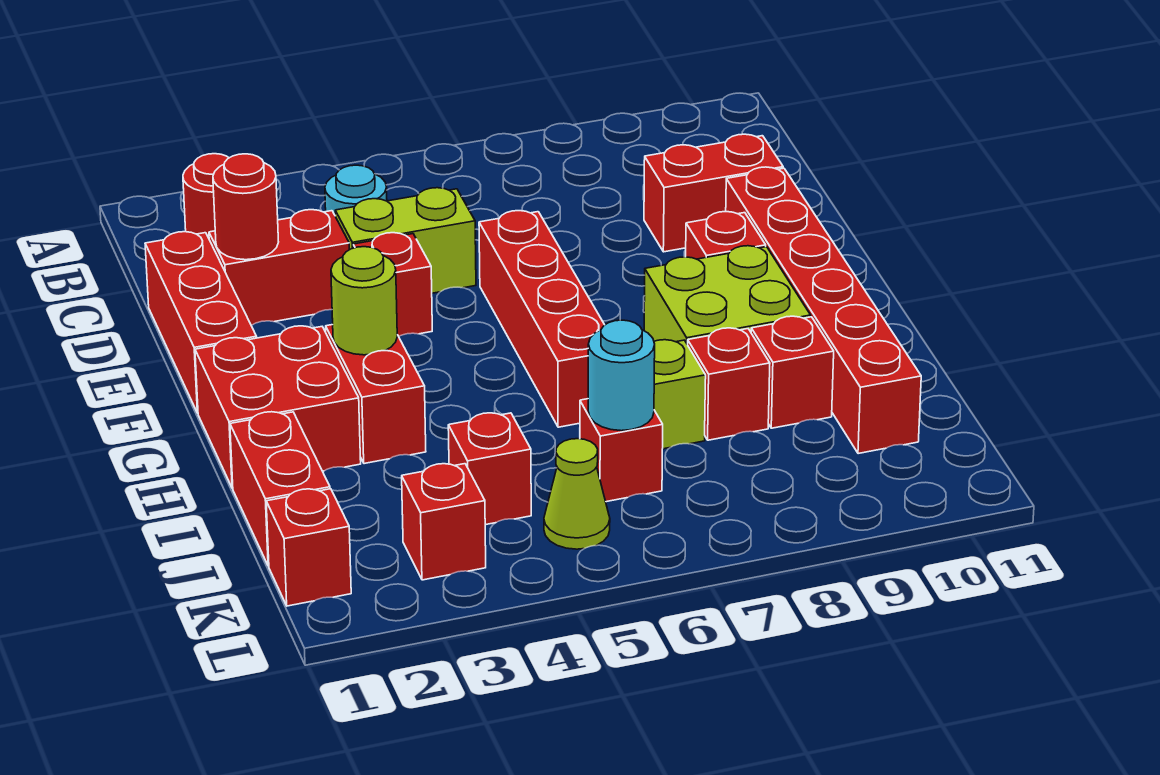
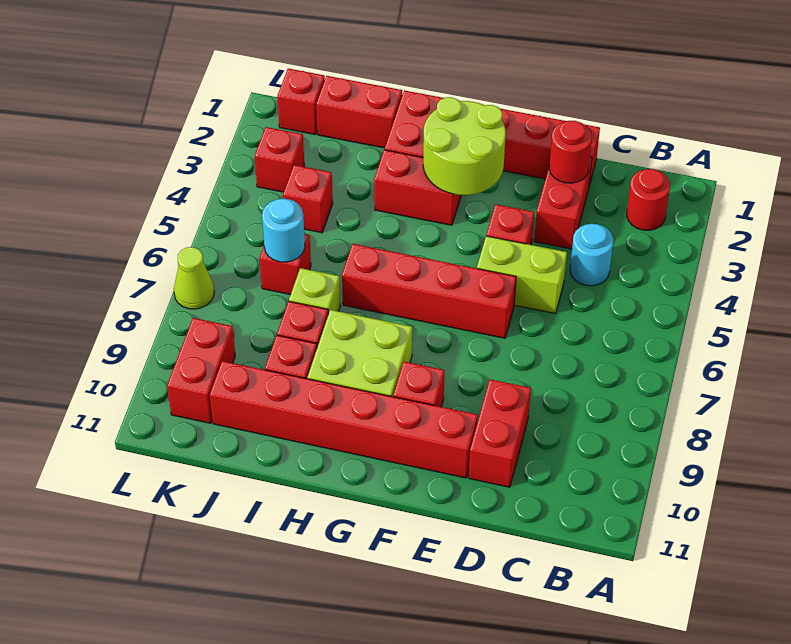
lime brick D4:D5 level 1 -> lime brick D5:E5 level 1
lime round brick G3 level 2 -> lime round brick F2:G3 level 2
lime cone K5 level 1 -> lime cone L7 level 1
none -> red brick K9:K10 level 1

